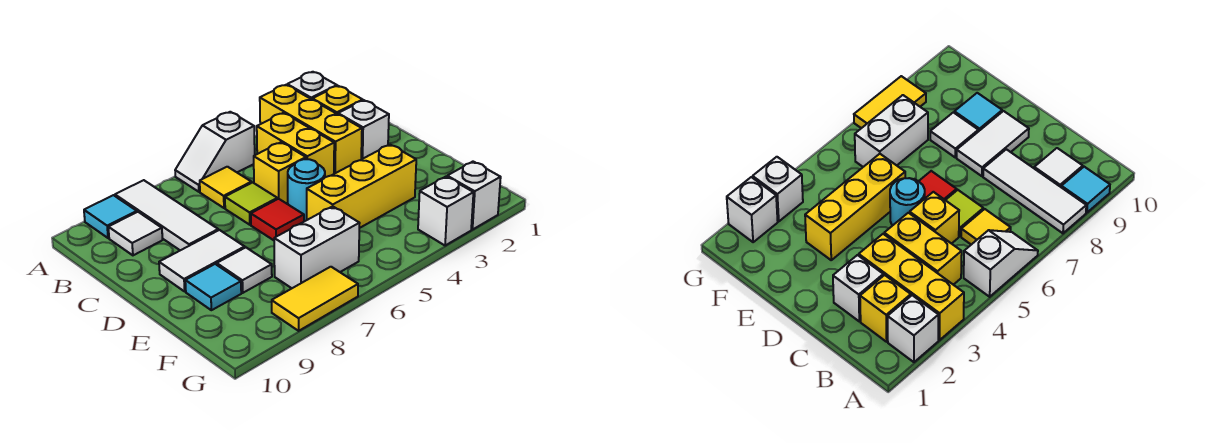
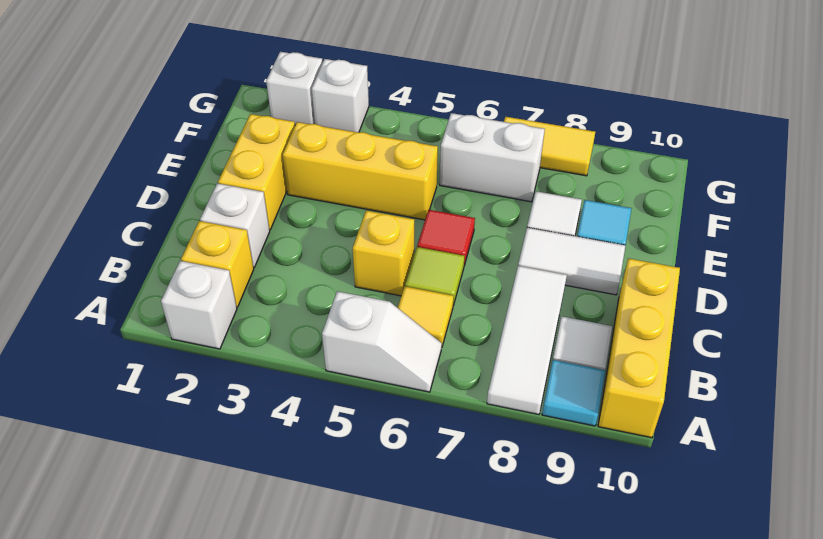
yellow brick A3:C3 level 1 -> yellow brick A10:C10 level 1
yellow brick B4:C4 level 1 -> yellow brick D2:E2 level 1
cyan round brick D5 level 1 -> none

